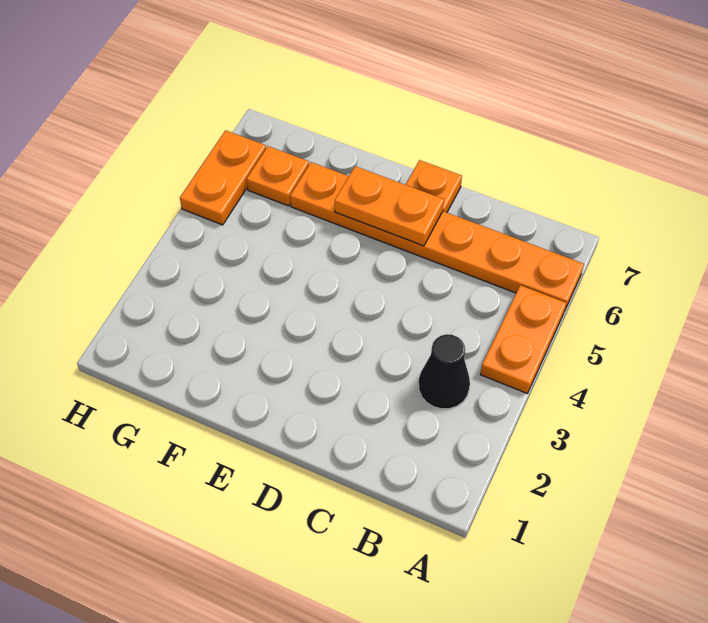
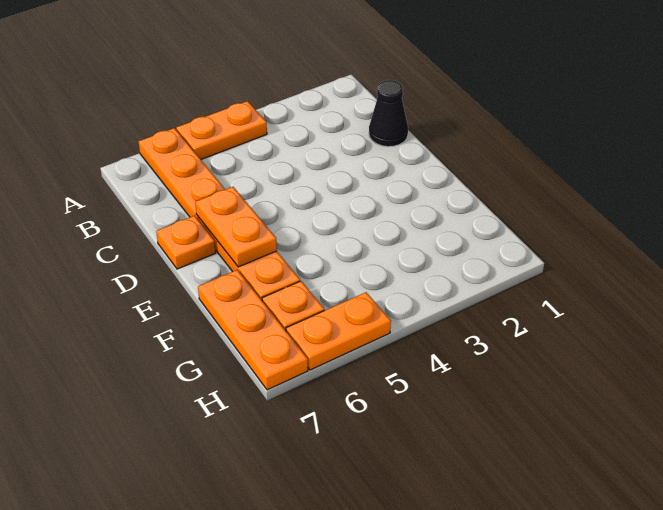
black cone B3 level 1 -> black cone C1 level 1
none -> orange plate F7:H7 level 1

